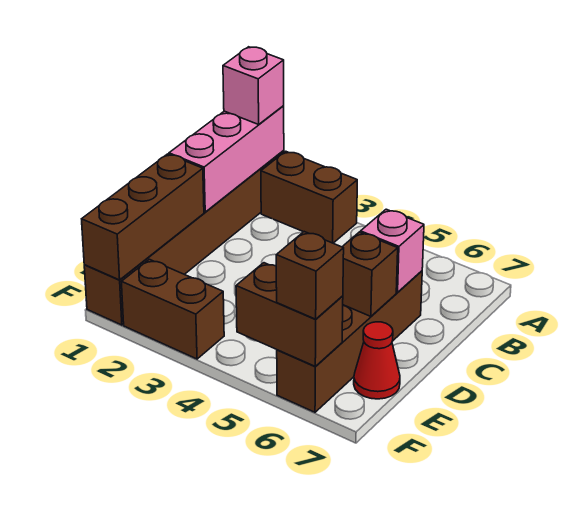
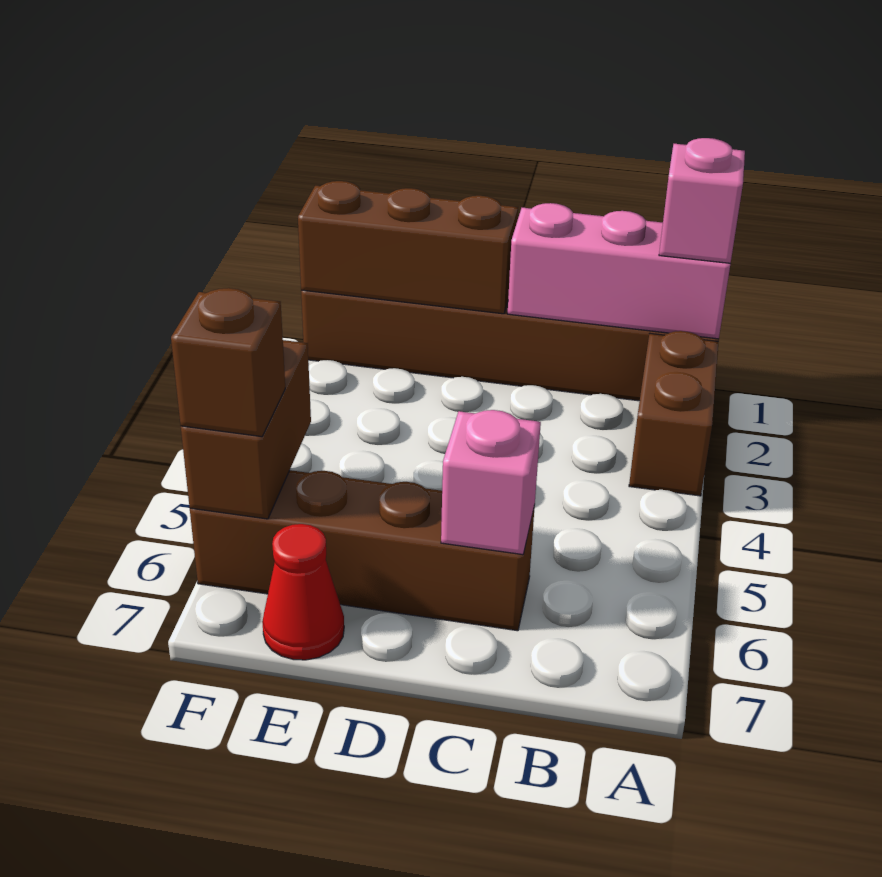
brown brick D6 level 2 -> none
brown brick F2:F3 level 1 -> none

